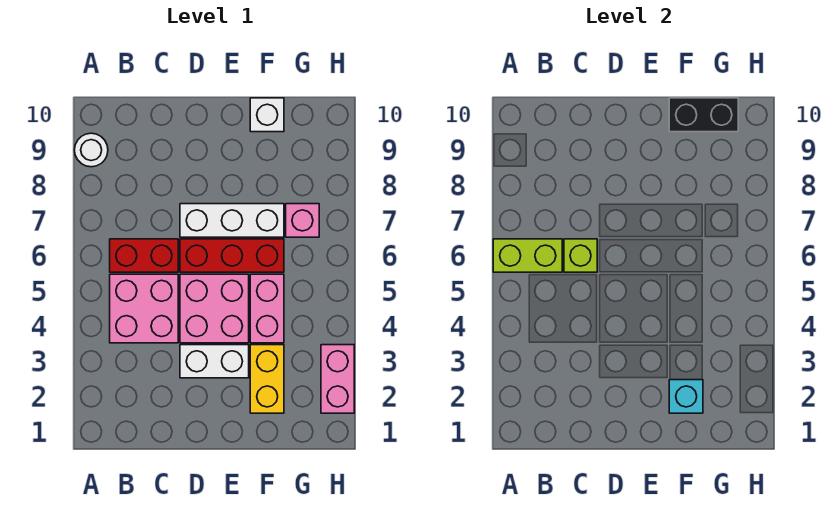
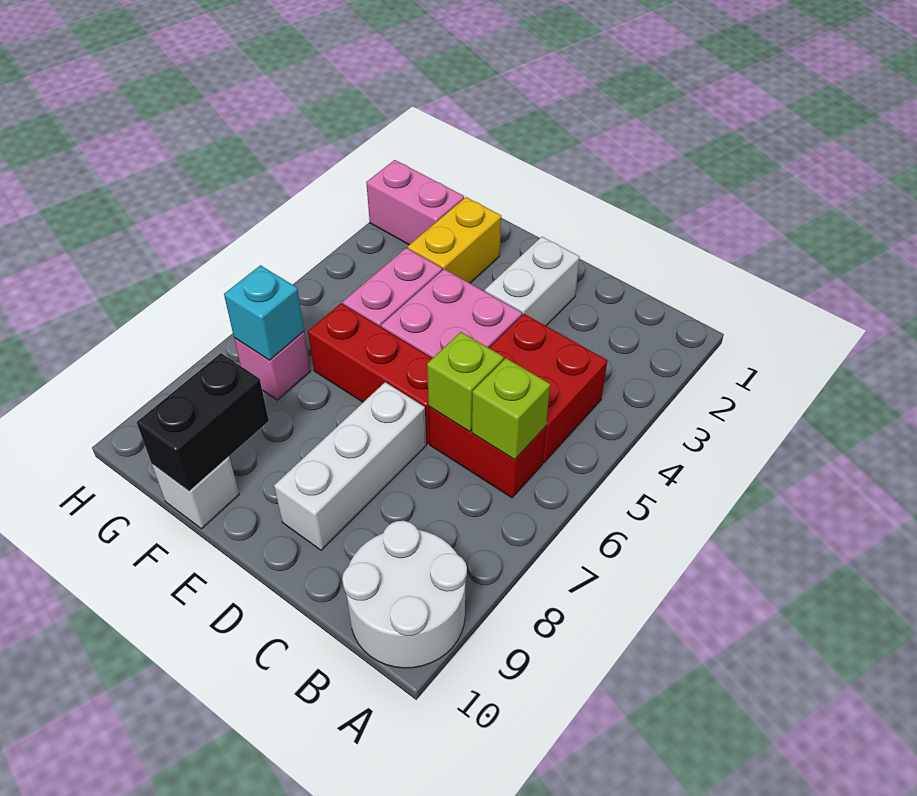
lime brick A6:B6 level 2 -> lime brick B6 level 2
white round brick A9 level 1 -> white round brick A9:B10 level 1
pink brick B4:C5 level 1 -> red brick B4:C5 level 1
white brick D3:E3 level 1 -> white brick D2:D3 level 1
white brick D7:F7 level 1 -> white brick D7:D9 level 1
cyan brick F2 level 2 -> cyan brick G7 level 2
black brick F10:G10 level 2 -> black brick F9:F10 level 2
pink brick H2:H3 level 1 -> pink brick G2:H2 level 1

